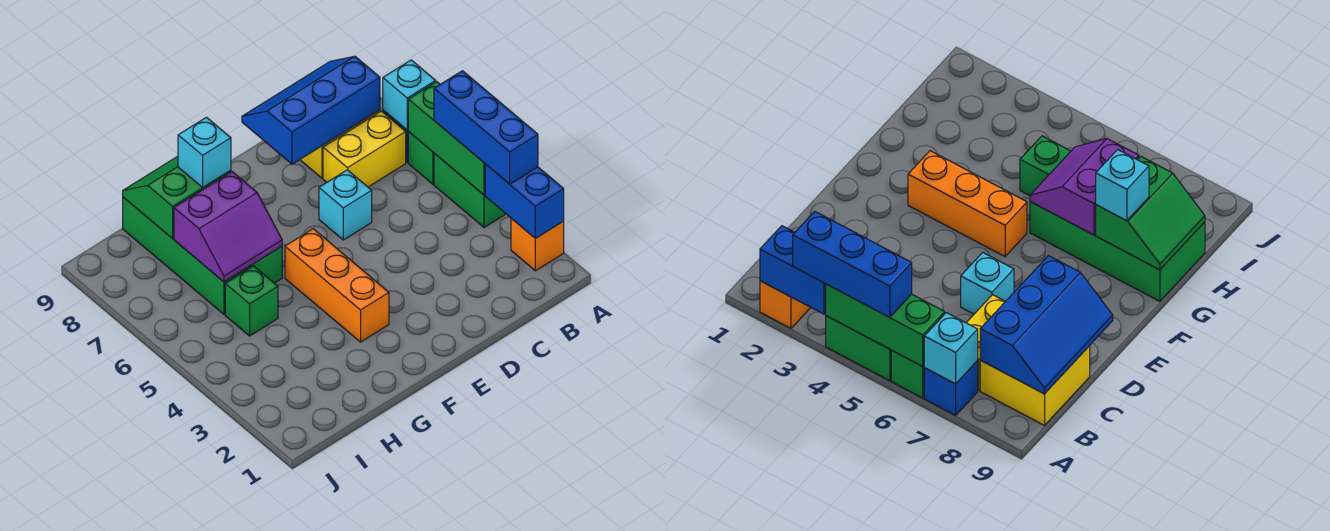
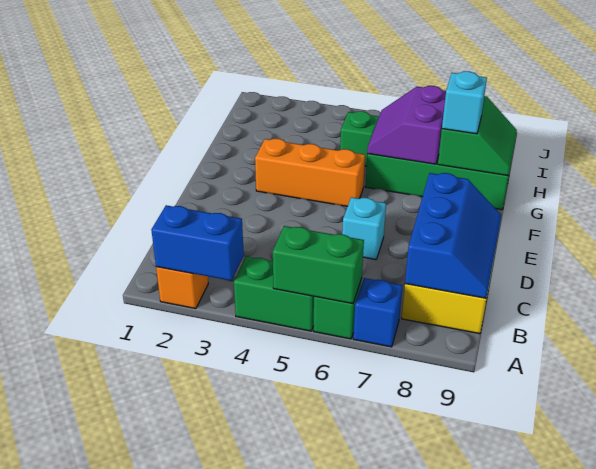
blue brick A3:A5 level 3 -> none
green brick A4:A6 level 2 -> green brick A5:A6 level 2
cyan brick A7 level 2 -> none
yellow brick B7:C7 level 1 -> none

